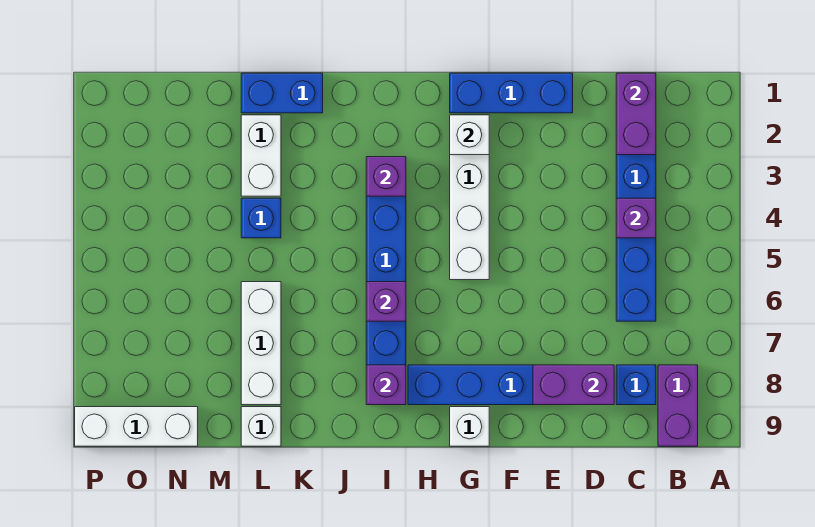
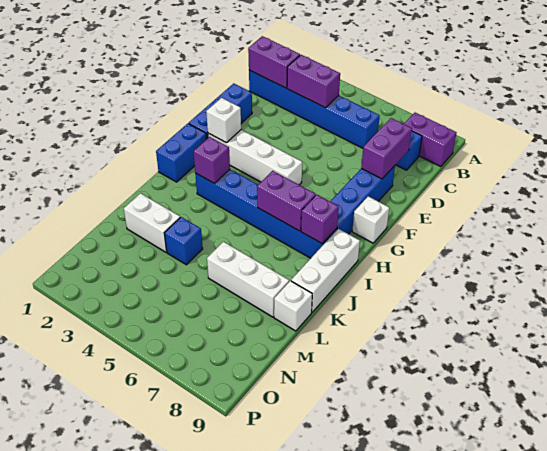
purple brick C4 level 2 -> purple brick C3:C4 level 2
purple brick I6 level 2 -> purple brick I6:I7 level 2
blue brick K1:L1 level 1 -> blue brick H1:I1 level 1
white brick N9:P9 level 1 -> white brick I9:K9 level 1

